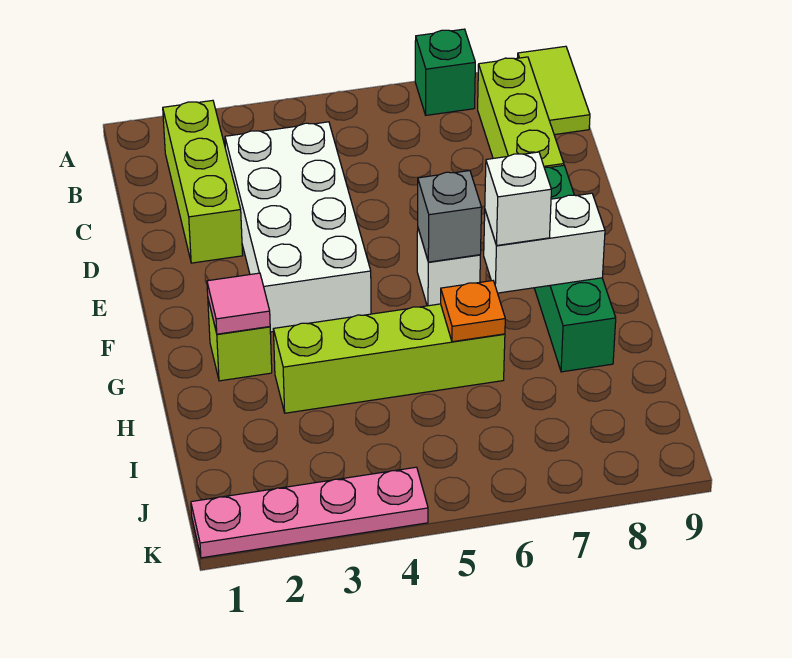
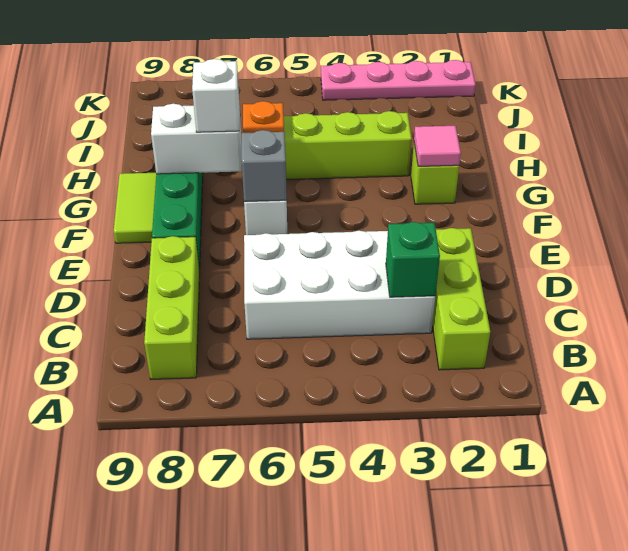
green brick A7 level 1 -> green brick C3 level 2
lime tile A9:B9 level 1 -> lime tile F9:G9 level 1
white brick C3:F4 level 1 -> white brick C3:D6 level 1

